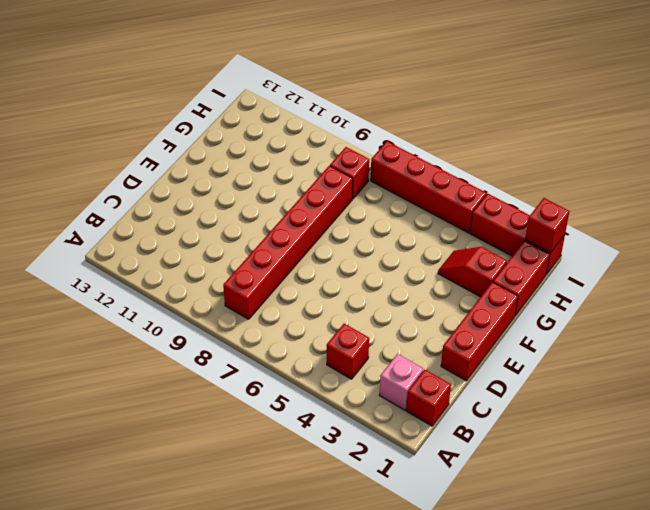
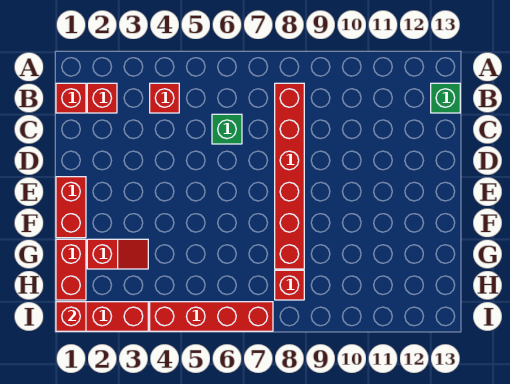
pink brick B2 level 1 -> red brick B2 level 1
none -> green brick B13 level 1
none -> green brick C6 level 1
red brick D1:F1 level 1 -> red brick E1:F1 level 1

